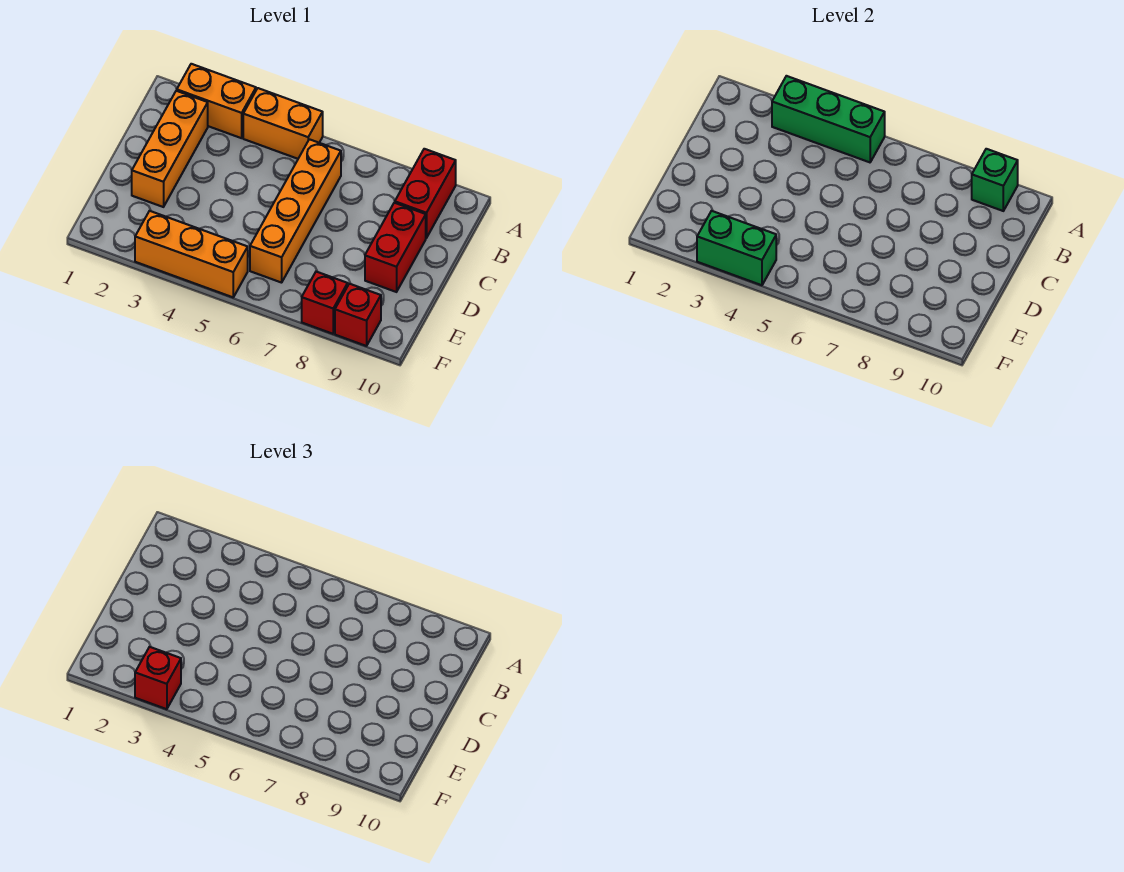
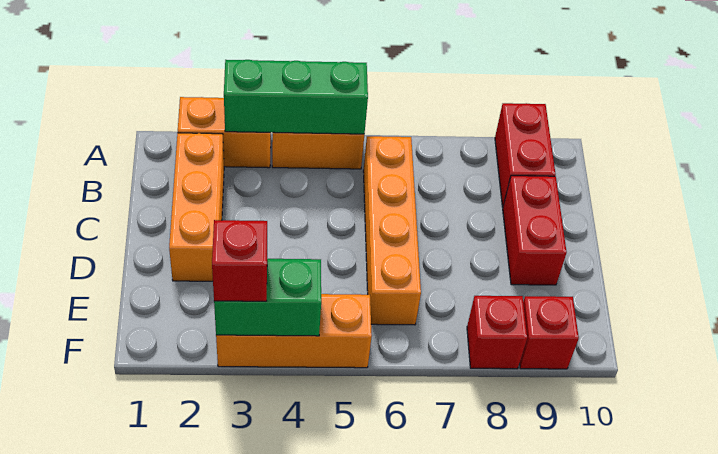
green brick A9 level 2 -> none

